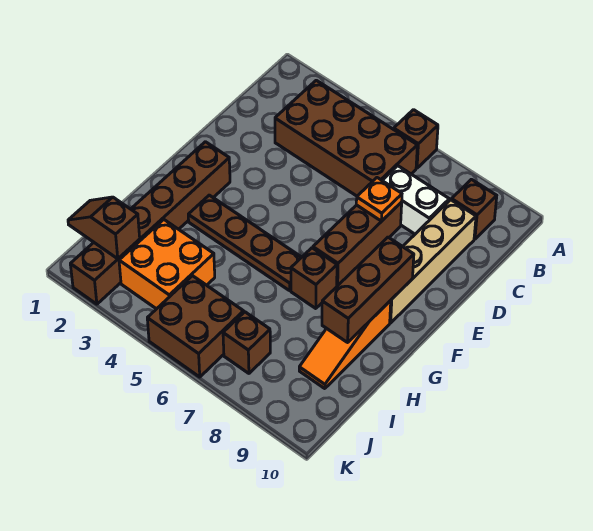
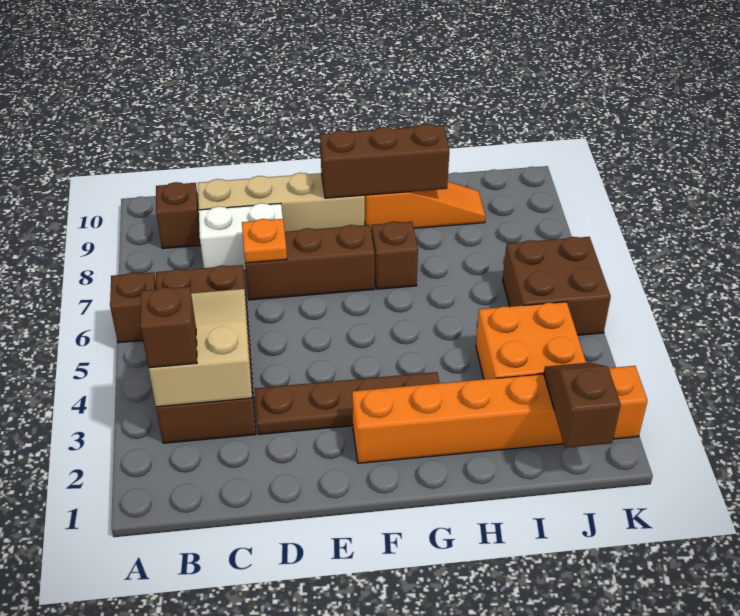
none -> tan slope B3:C5 level 2 top 3
white brick C7:C8 level 1 -> white brick C8:D8 level 1
brown brick F2:K2 level 1 -> orange brick F2:K2 level 1
brown plate G3:G6 level 1 -> brown plate D3:G3 level 1
brown slope J1:J2 level 2 top 2 -> brown slope J1:J2 level 2 top 1
brown brick J7 level 1 -> brown brick B3 level 3

